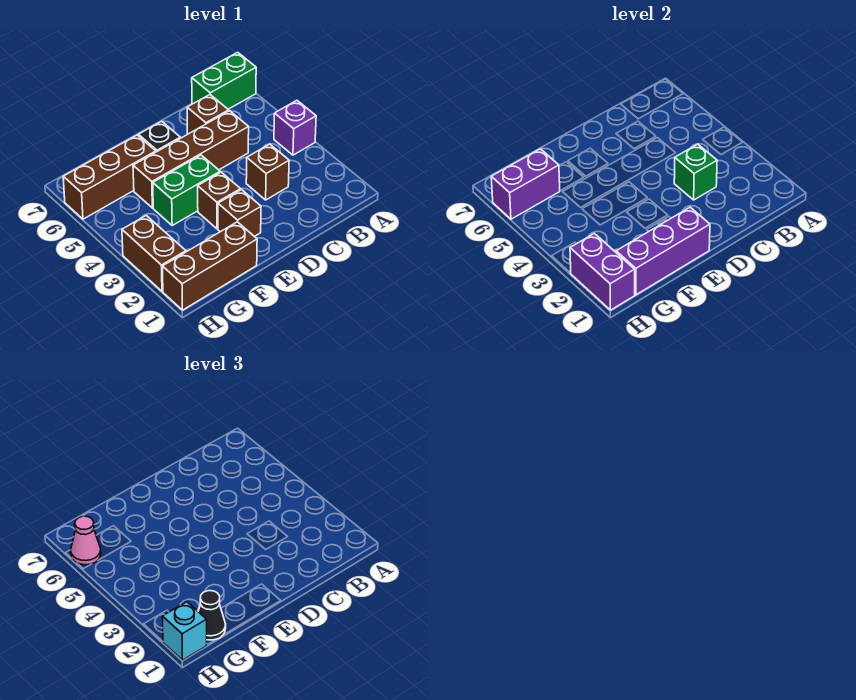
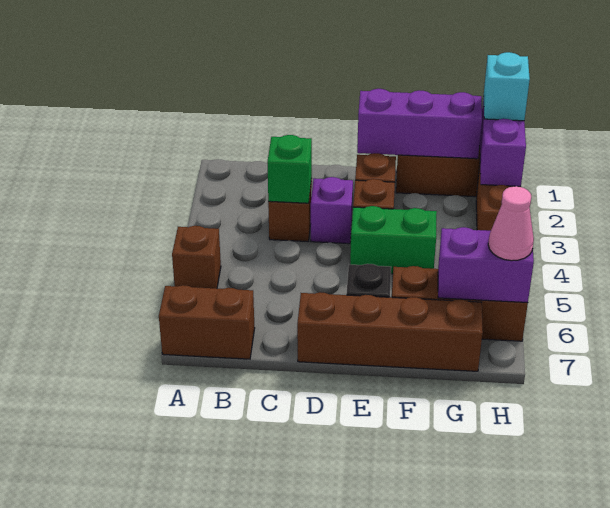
purple brick A4 level 1 -> purple brick D3 level 1
green brick A7:B7 level 1 -> brown brick A7:B7 level 1
brown brick C5:F5 level 1 -> brown brick D7:G7 level 1
brown brick C6 level 1 -> brown brick A5 level 1
black cone G1 level 3 -> none

